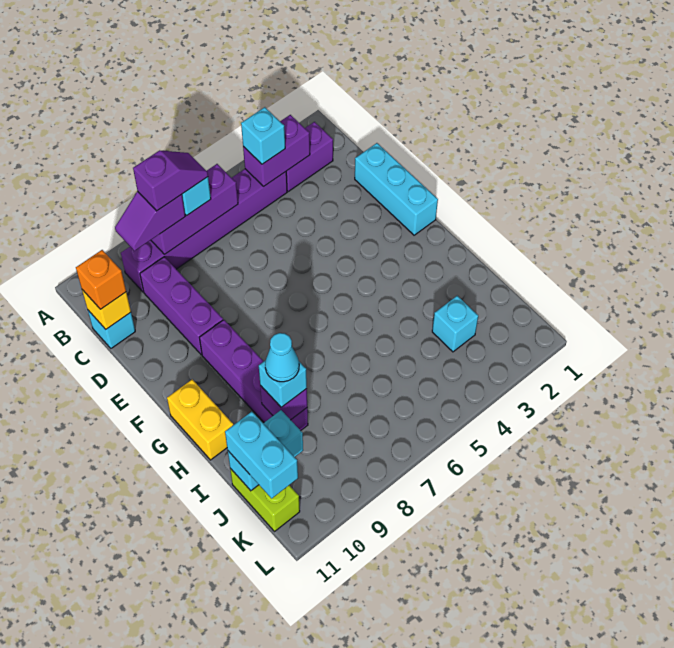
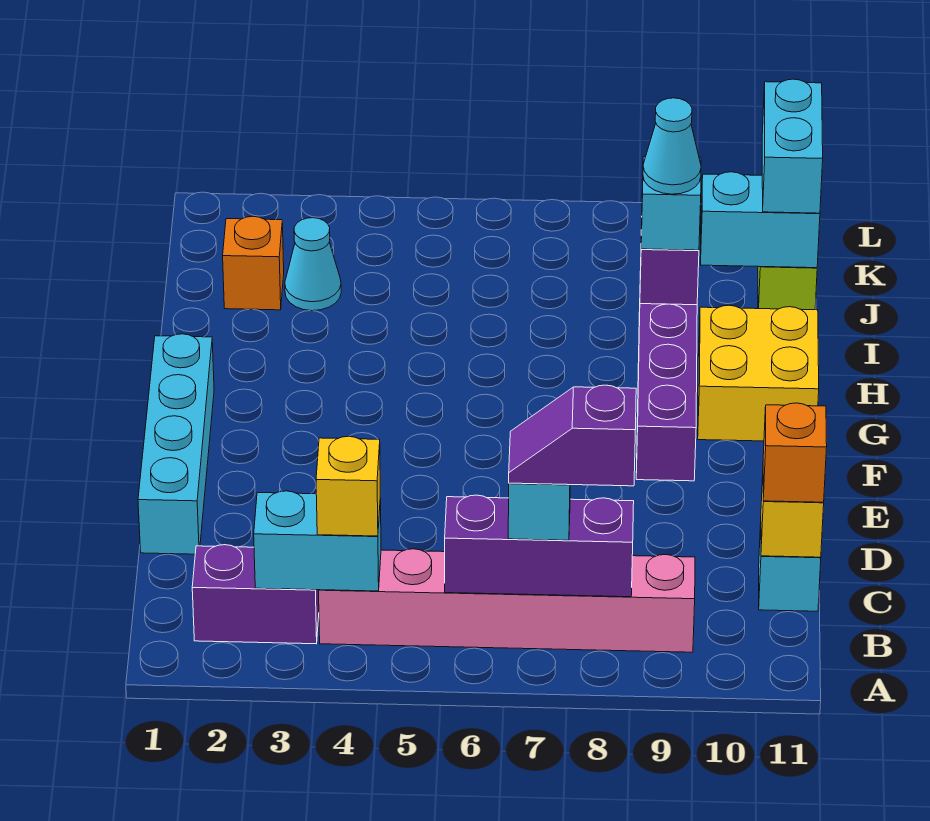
purple brick B3:B4 level 2 -> cyan brick B3:B4 level 2
purple brick B4:B9 level 1 -> pink brick B4:B9 level 1
cyan brick B4 level 3 -> yellow brick B4 level 3
purple slope B8:B9 level 3 top 8 -> none
purple brick C9:E9 level 1 -> none
cyan brick D1:F1 level 1 -> cyan brick D1:G1 level 1
yellow brick G11:H11 level 1 -> yellow brick G10:H11 level 1
none -> orange brick J2 level 1
cyan brick J3 level 1 -> cyan cone J3 level 1

